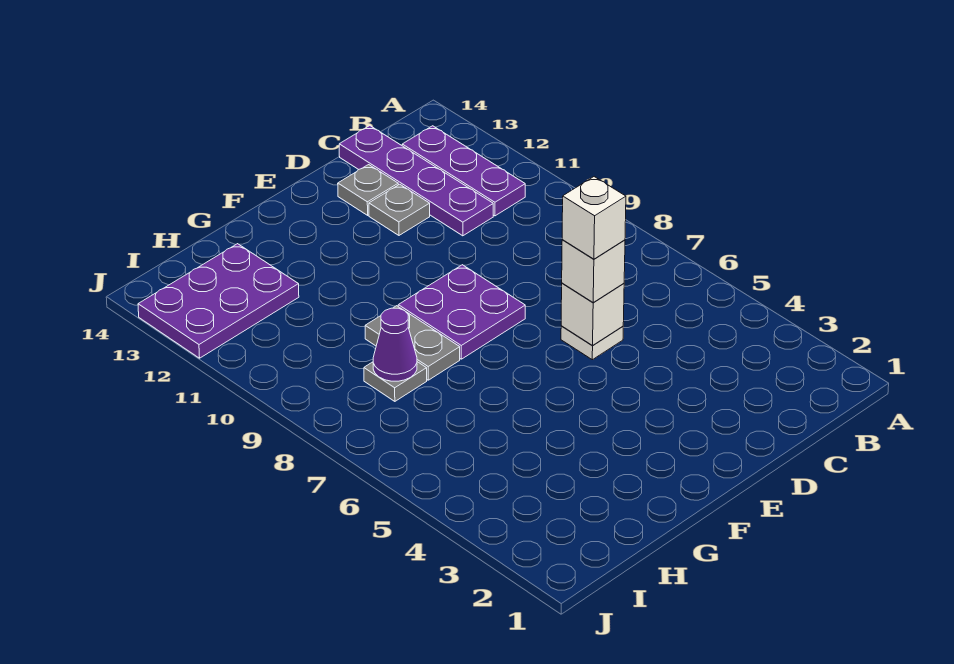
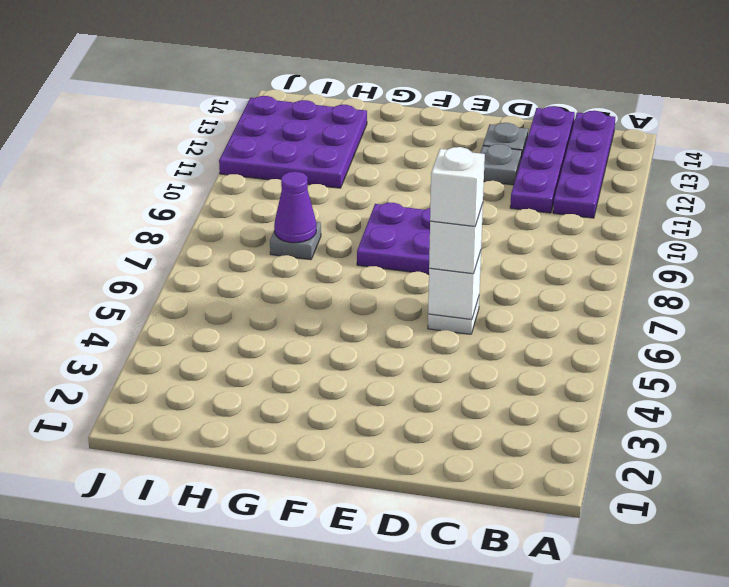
purple plate B11:B13 level 1 -> purple plate B11:B14 level 1
grey plate G8:G9 level 1 -> none
purple plate H12:J13 level 1 -> purple plate H11:J13 level 1

